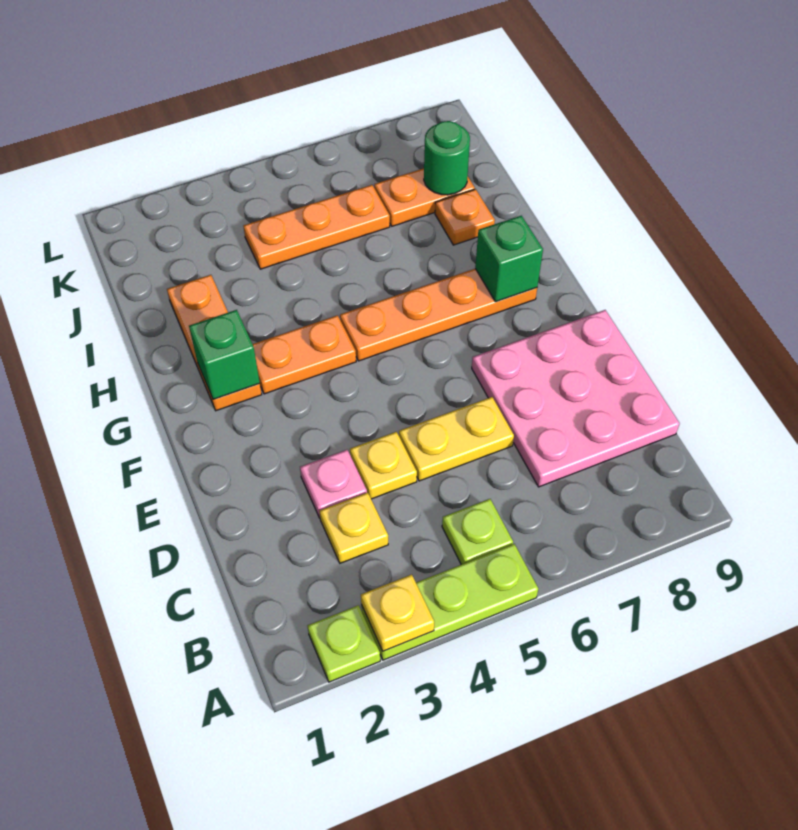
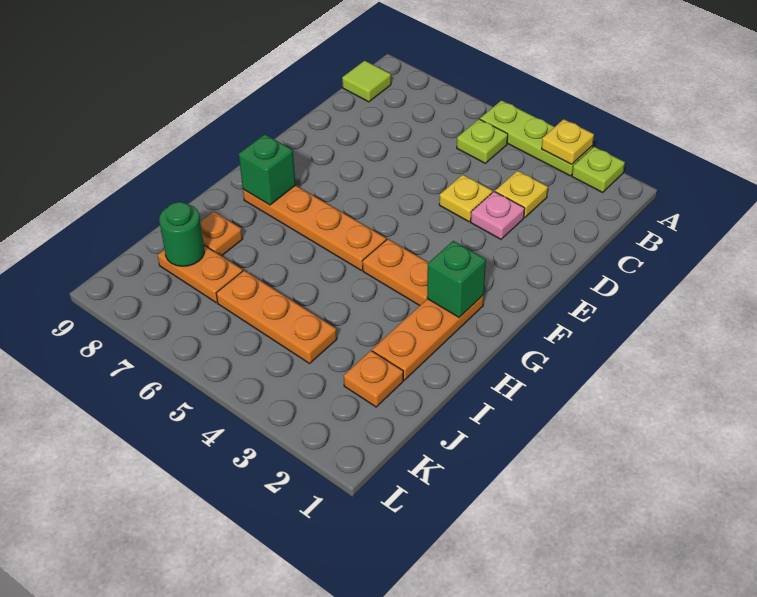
none -> lime tile B9 level 1
pink plate C7:E9 level 1 -> none
yellow plate D5:D6 level 1 -> none
none -> orange plate J2 level 1

